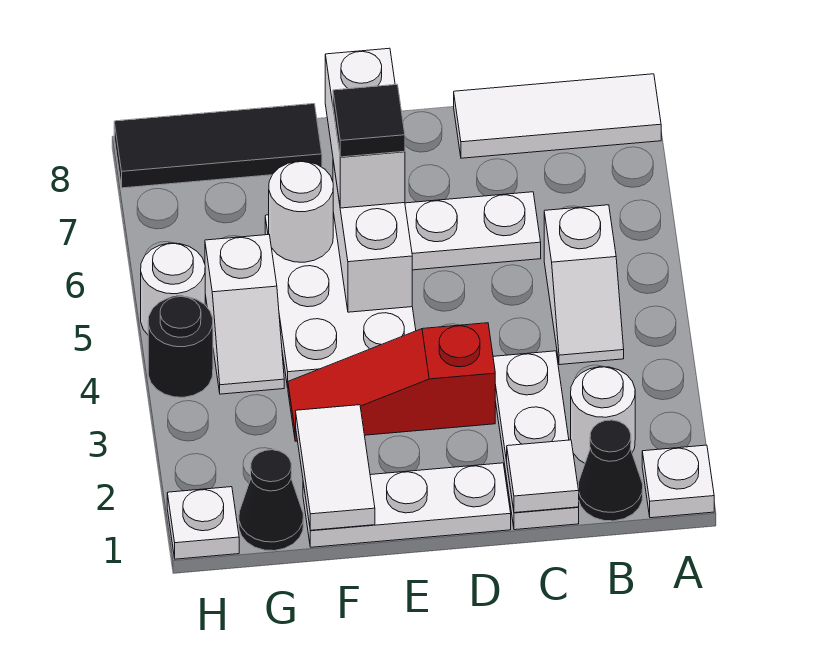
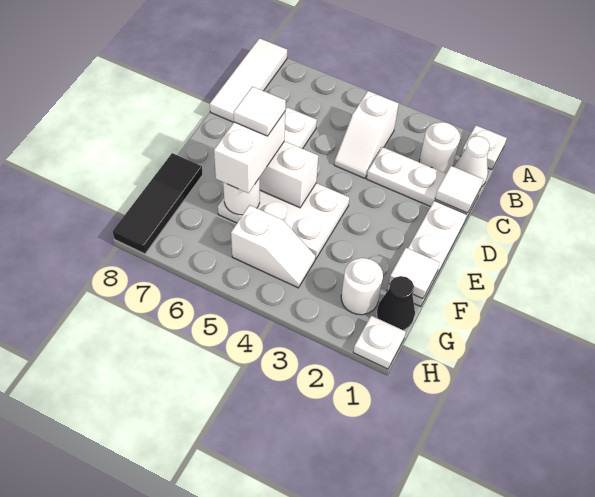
black cone B1 level 1 -> white cone B1 level 1
white slope B4:B5 level 1 top 5 -> white slope B4:C4 level 1 top B
red slope D3:F3 level 1 top D -> none
white brick E6:E7 level 3 -> white brick E6:F6 level 3
black tile E6 level 4 -> white tile E6 level 4
white tile F1:F2 level 2 -> white tile F1 level 2
black round brick H4 level 1 -> none
white round brick H5 level 1 -> white round brick G2 level 1

